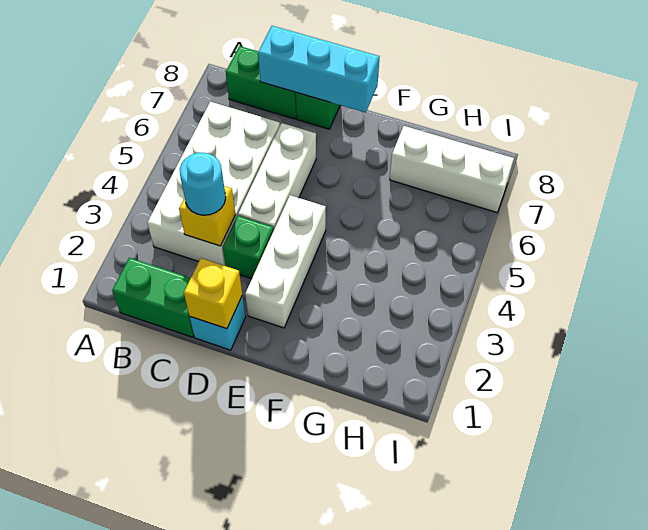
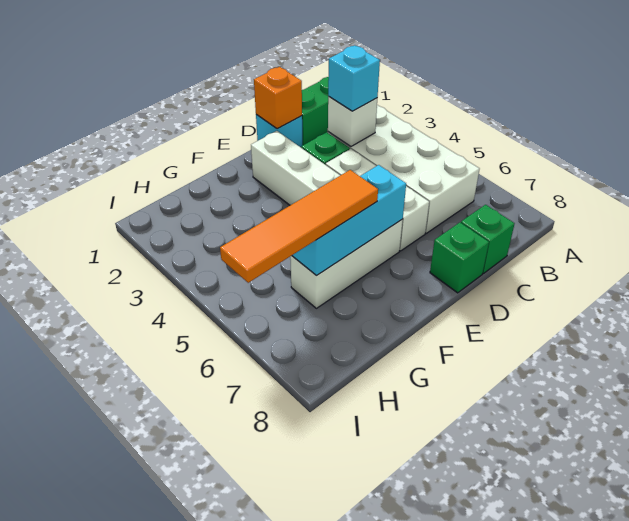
green brick B8:C8 level 1 -> green brick C8 level 1
yellow brick C3 level 2 -> white brick C3 level 2
cyan round brick C3 level 3 -> cyan brick C3 level 3
cyan brick C8:E8 level 2 -> cyan brick E6:G6 level 2
yellow brick D1 level 2 -> orange brick D1 level 2
none -> orange tile F6:I6 level 3
white brick G7:I7 level 1 -> white brick E6:G6 level 1

